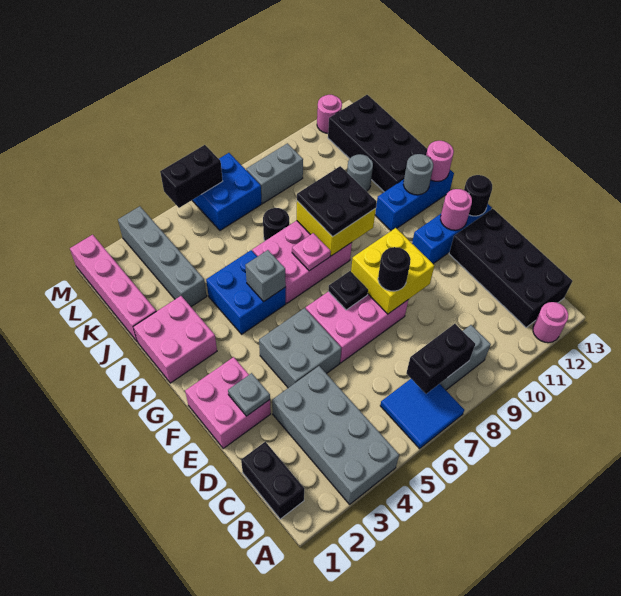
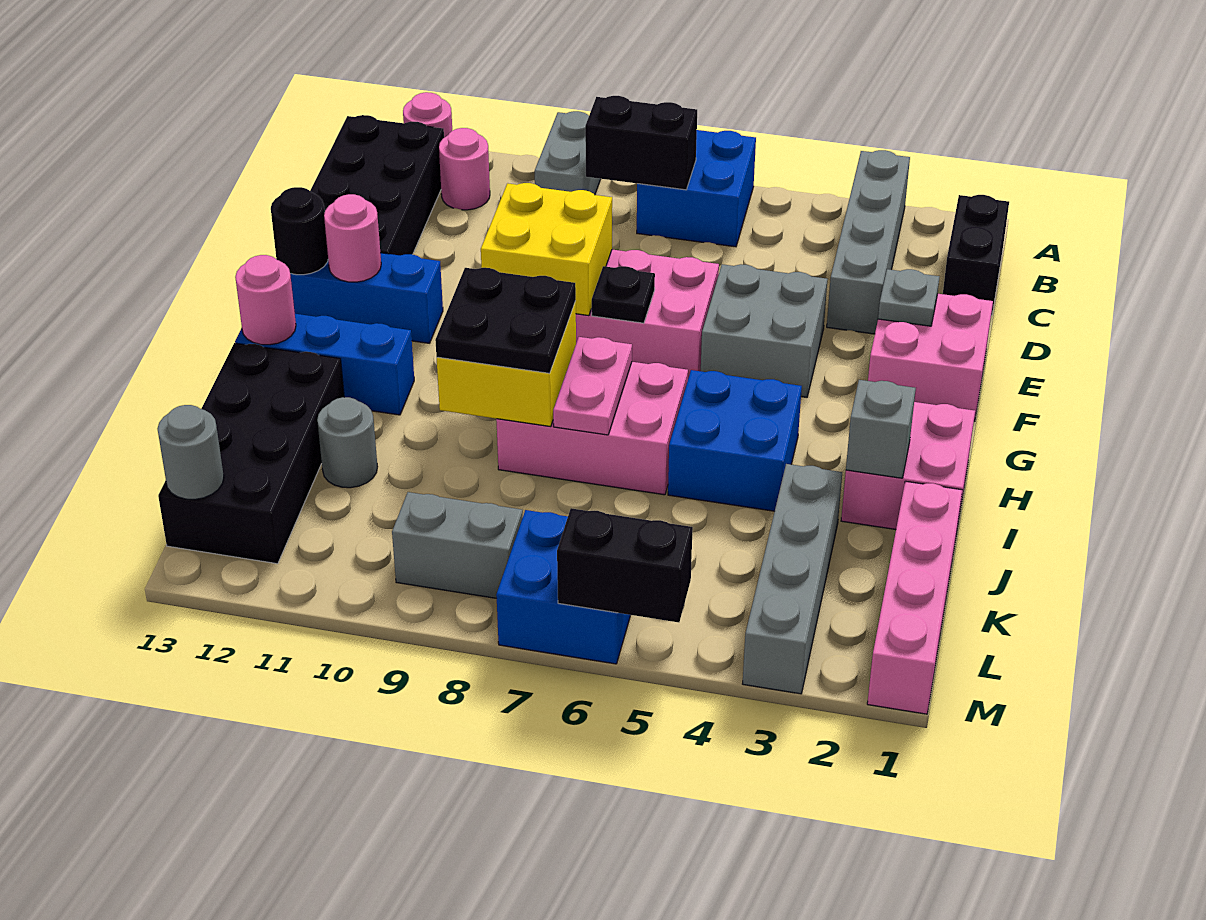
grey brick A3:D4 level 1 -> grey brick A3:D3 level 1
blue tile A6:B7 level 1 -> blue brick A6:B7 level 1
grey brick B8:B9 level 1 -> grey brick A9:B9 level 1
black round brick E8 level 3 -> none
grey brick H5 level 2 -> grey brick I2 level 2
pink plate H7 level 2 -> pink plate H7:I7 level 2
grey round brick H12 level 2 -> grey round brick L13 level 2
black round brick J7 level 1 -> none
pink round brick M12 level 1 -> pink round brick B11 level 1

